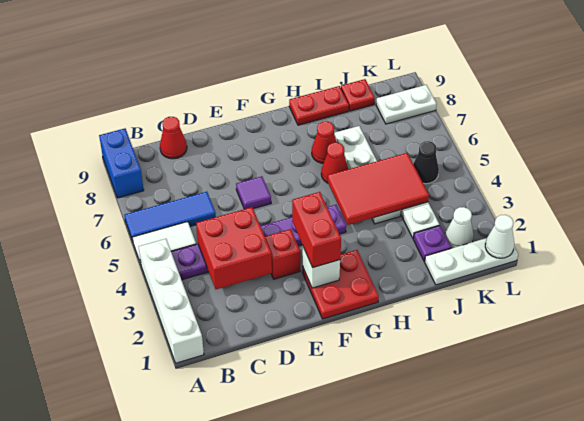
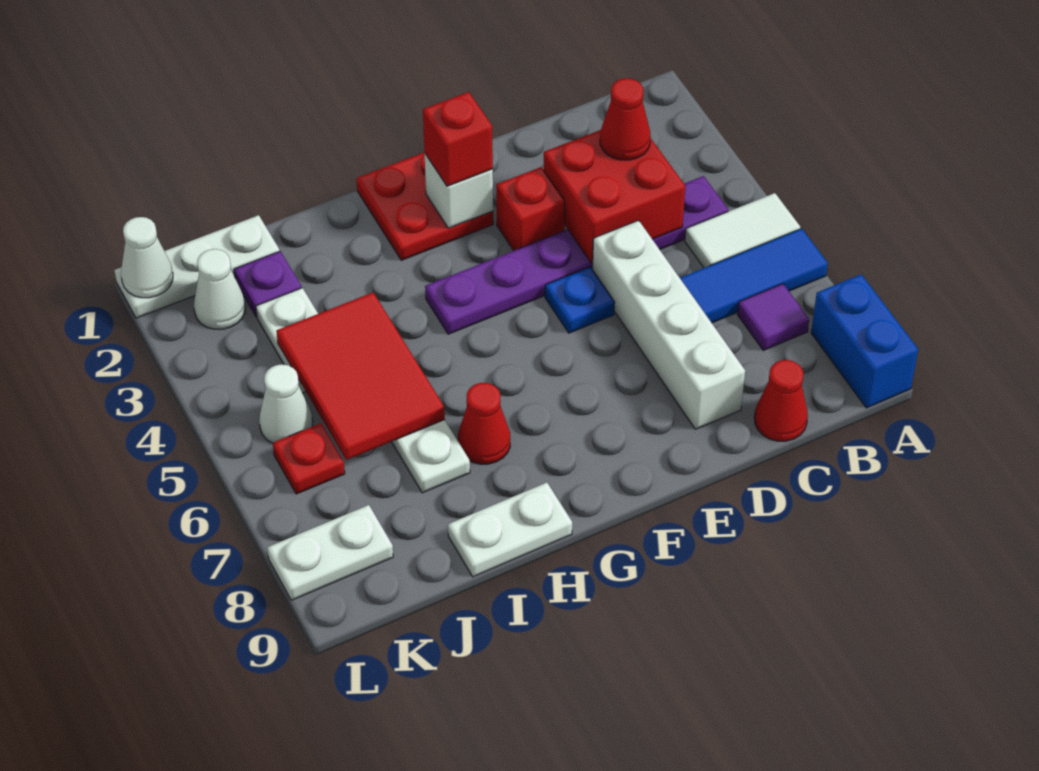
white brick A1:A4 level 1 -> white brick D5:D8 level 1
none -> blue plate E5 level 1
purple tile E6 level 1 -> purple tile B7 level 1
red brick F2:F3 level 3 -> red brick F2 level 3
red tile H4:J5 level 2 -> red tile I4:J6 level 2
red cone H6 level 1 -> red cone C3 level 3
red plate H9:I9 level 1 -> white plate H9:I9 level 1
red plate J9 level 1 -> red plate K6 level 1
black cone K5 level 1 -> white cone K5 level 1

